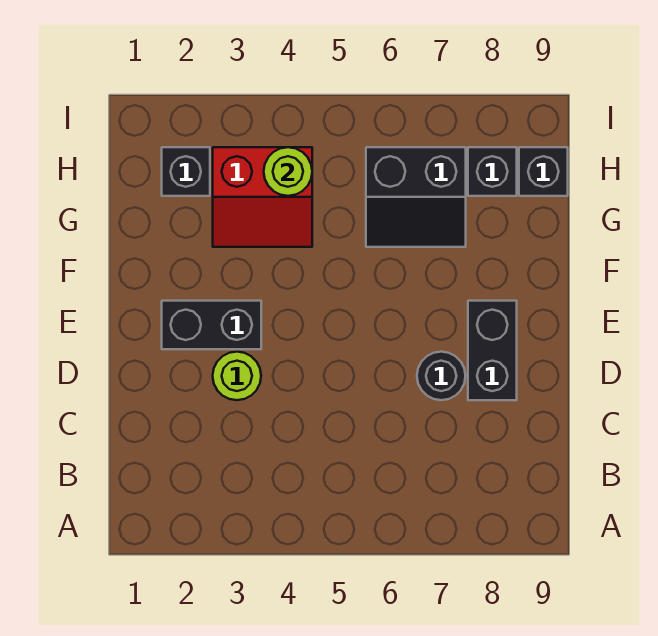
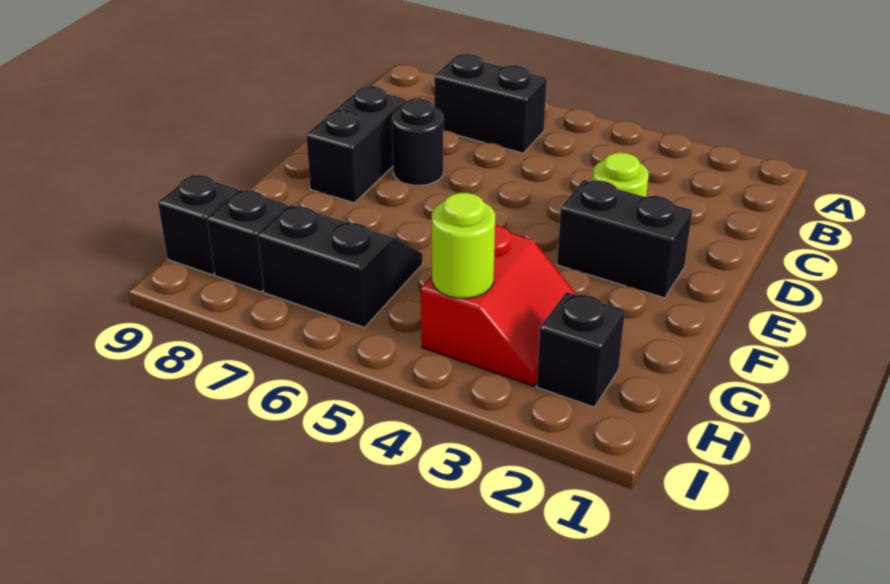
none -> black brick B6:B7 level 1
red slope G3:H4 level 1 top H -> red slope G3:H4 level 1 top 4

